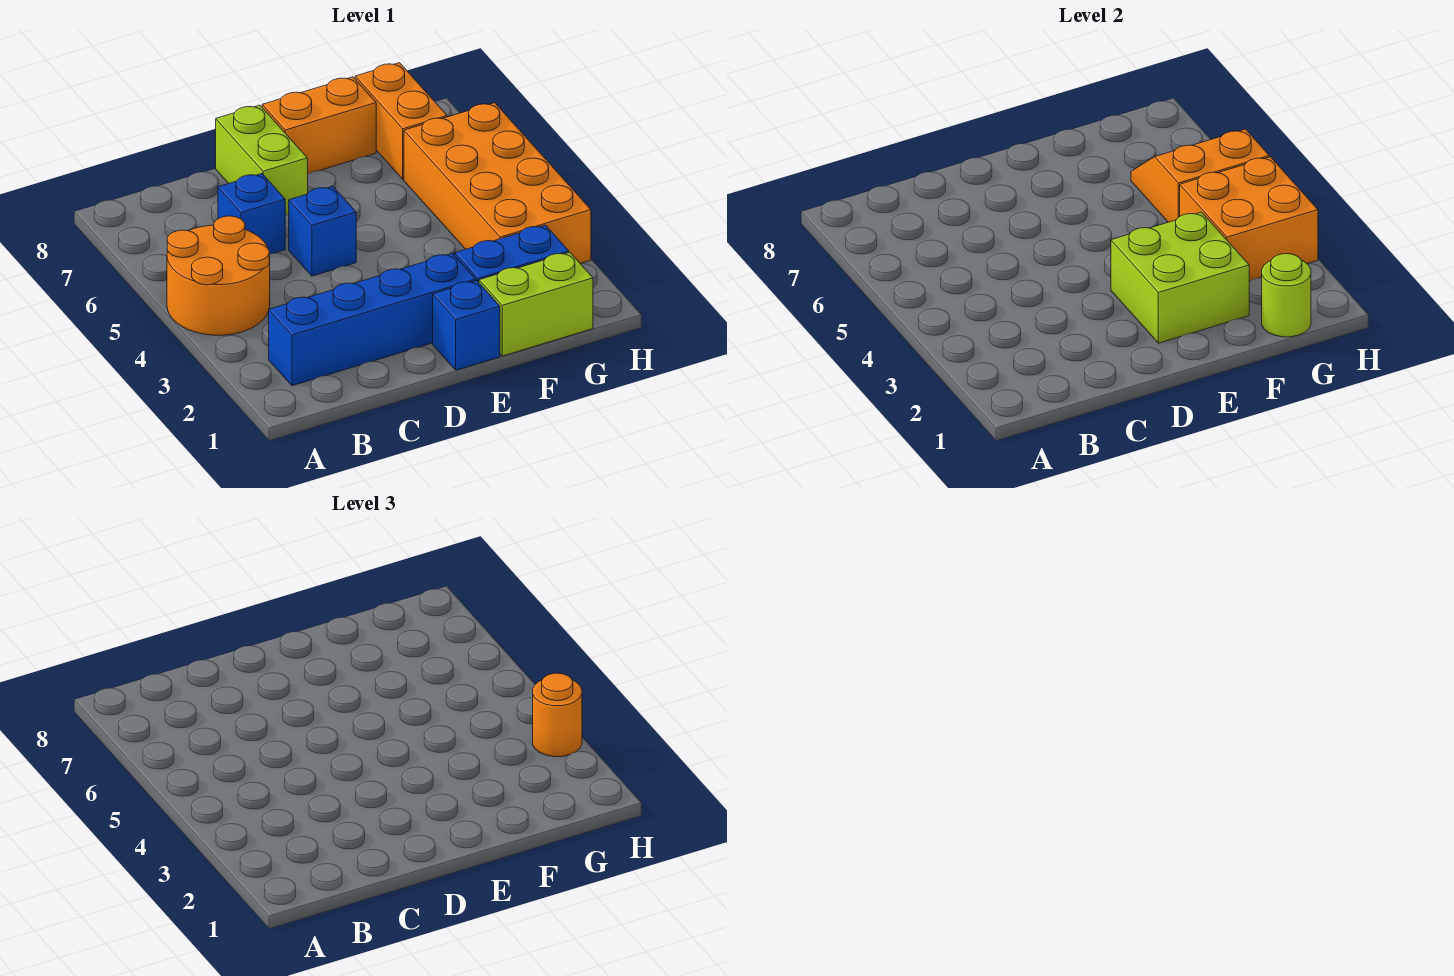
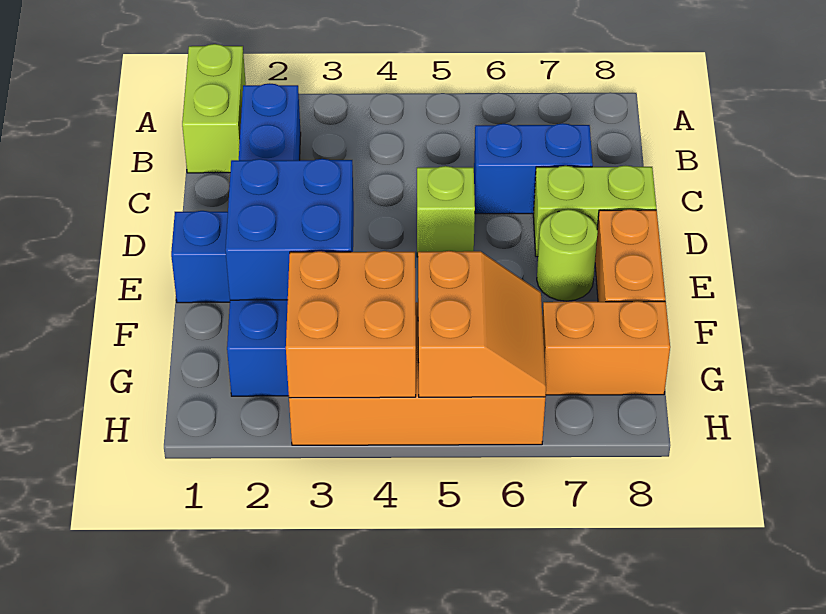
orange round brick A4:B5 level 1 -> none
blue brick C6 level 1 -> blue brick C6:C7 level 1
blue brick D5 level 1 -> lime brick D5 level 1
lime brick E2:F3 level 2 -> blue brick E2:F3 level 2
lime brick F1:G1 level 1 -> lime brick A1:B1 level 1
lime round brick G1 level 2 -> lime round brick E7 level 1
orange round brick H3 level 3 -> none

